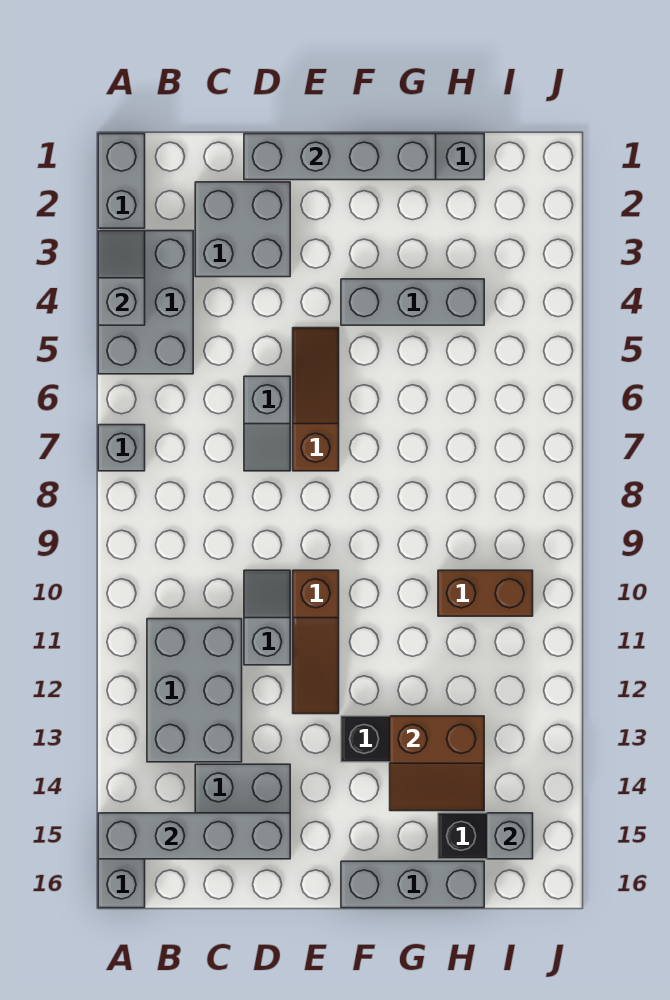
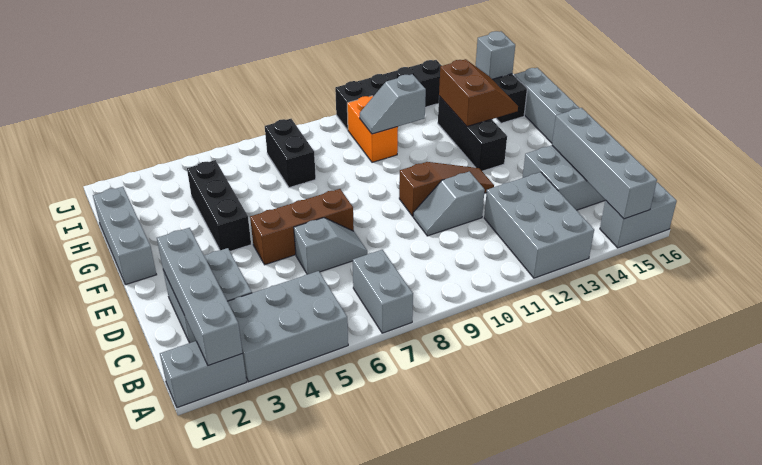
grey slope A3:A4 level 2 top 4 -> grey slope H10:H11 level 2 top 11
grey brick A7 level 1 -> grey brick A7:B7 level 1
grey brick B11:C13 level 1 -> grey brick A12:C13 level 1
grey brick D1:G1 level 2 -> grey brick A2:D2 level 2
brown slope E5:E7 level 1 top 7 -> brown brick E5:E7 level 1
grey brick F4:H4 level 1 -> black brick F4:H4 level 1
none -> black brick H7:I7 level 1
brown brick H10:I10 level 1 -> orange brick H10:I10 level 1
none -> black brick J10:J13 level 1

